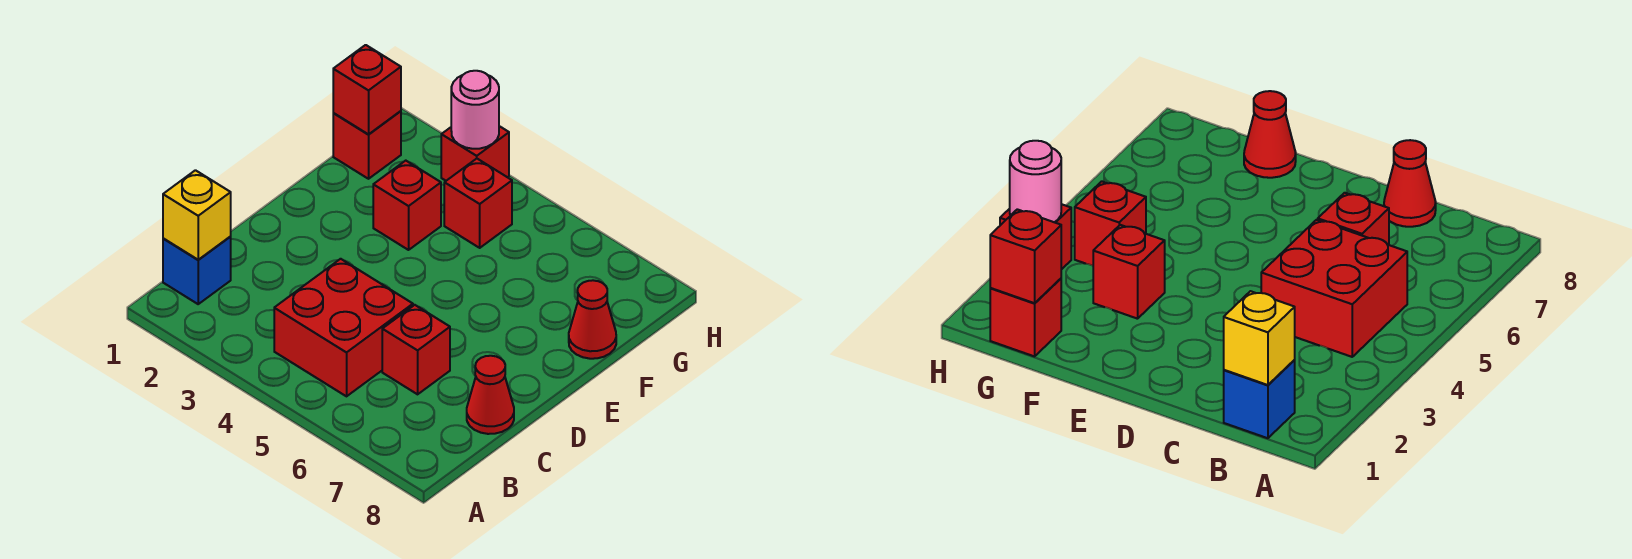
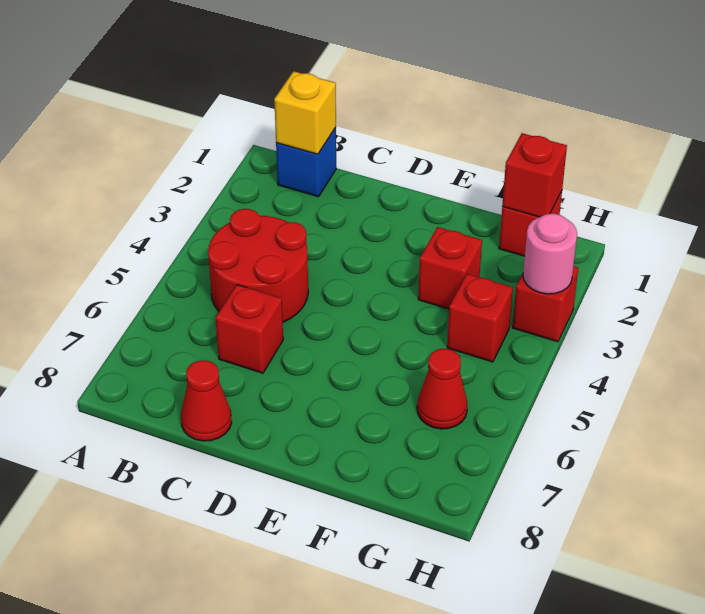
red brick B4:C5 level 1 -> red round brick B4:C5 level 1
red cone F8 level 1 -> red cone G6 level 1

